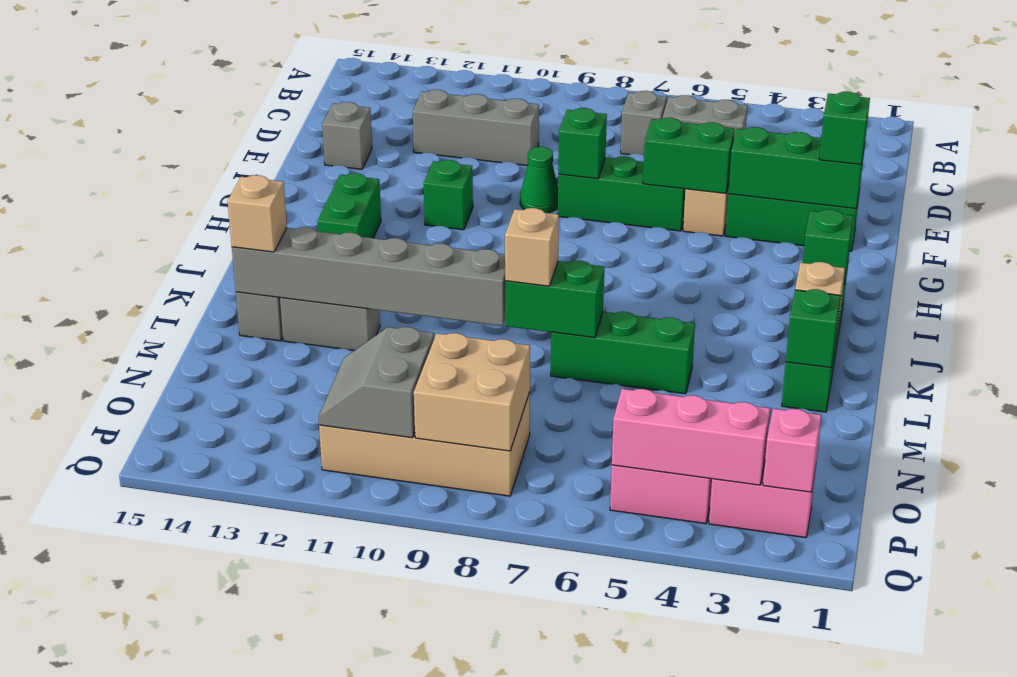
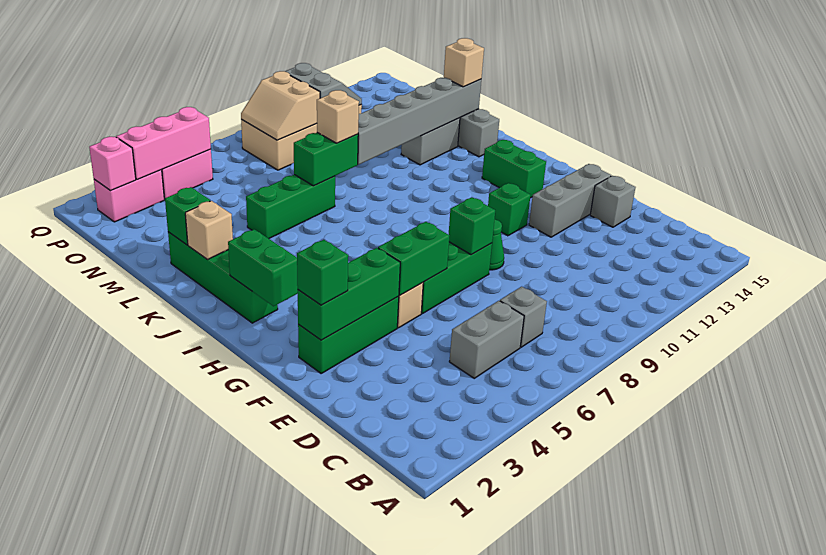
grey brick D10:D12 level 1 -> grey brick F12:F14 level 1
green brick I2 level 2 -> green brick H2:I2 level 2
tan brick O8:P9 level 2 -> tan slope O8:P9 level 2 top 9

